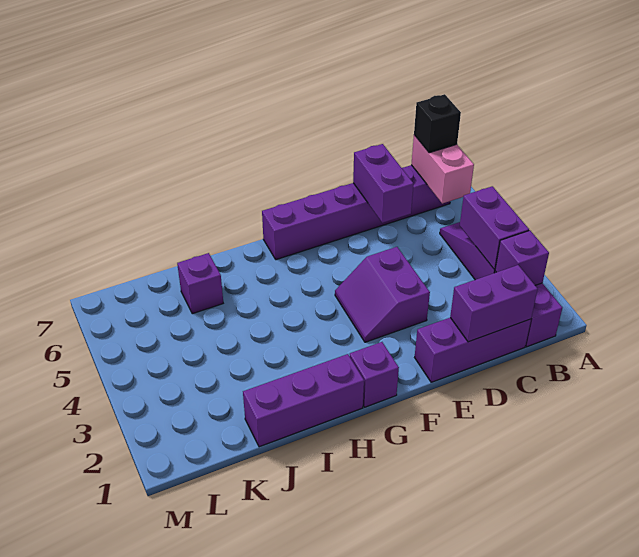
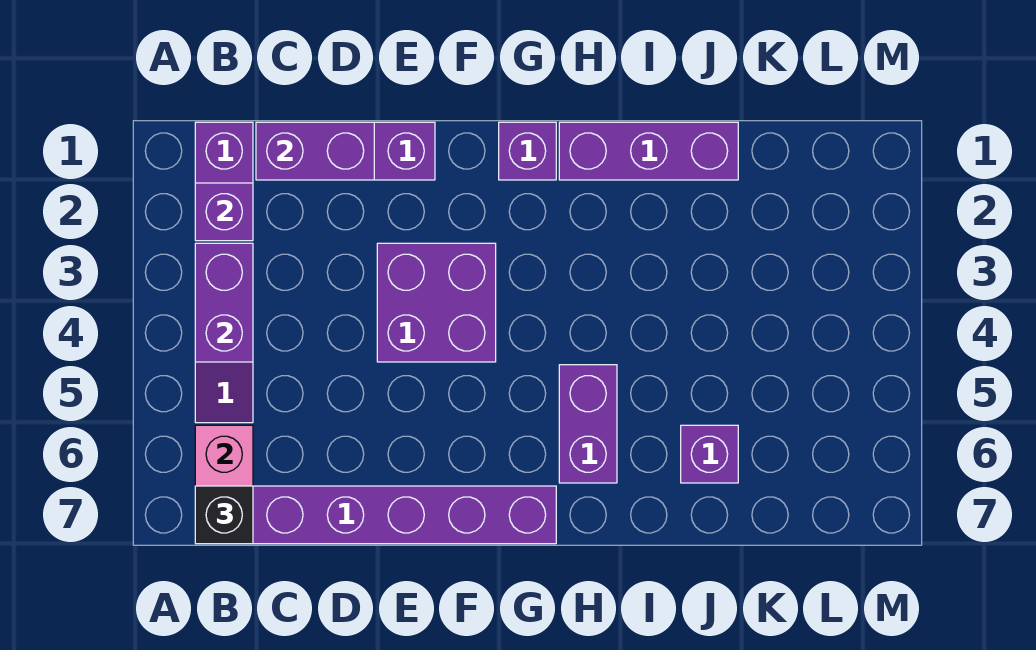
purple brick D6:D7 level 2 -> purple brick H5:H6 level 1
purple slope E3:F4 level 1 top E -> purple brick E3:F4 level 1

